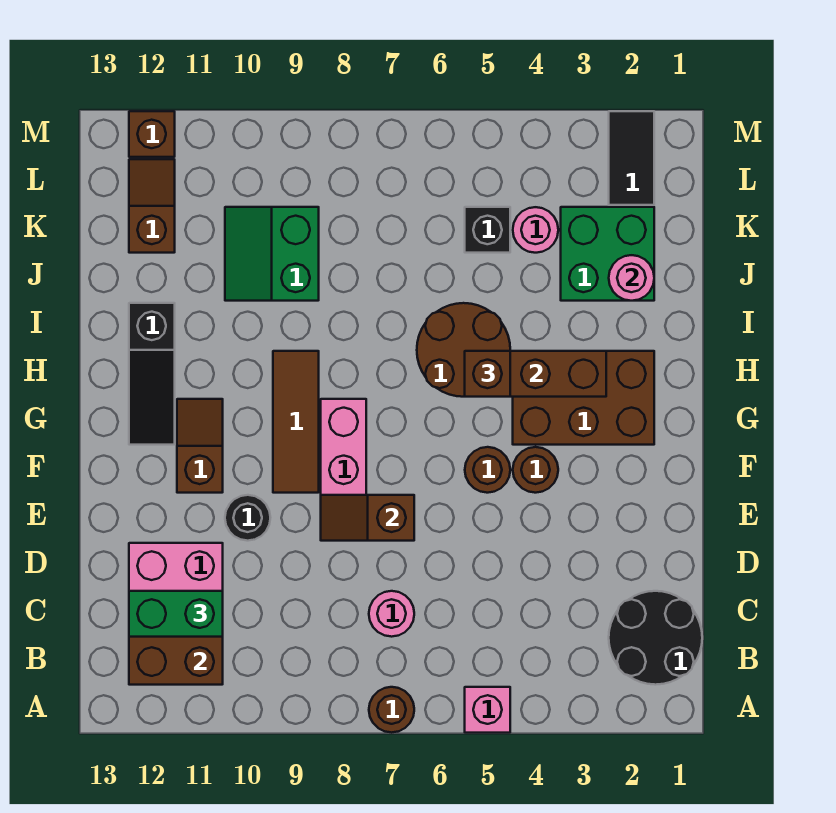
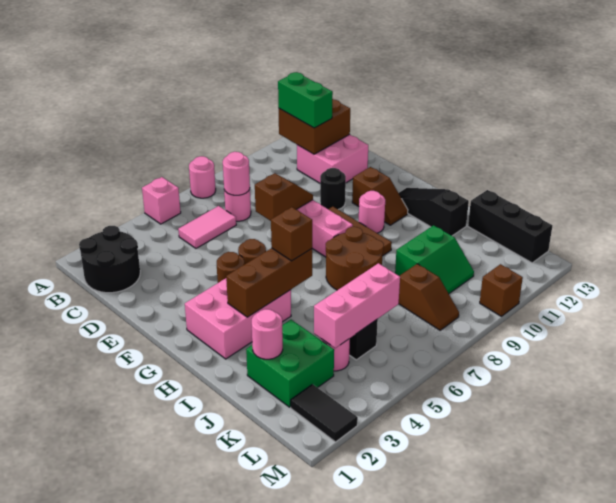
brown round brick A7 level 1 -> pink round brick A7 level 1
none -> pink tile C5:C6 level 1
none -> pink round brick C7 level 2
green brick C11:C12 level 3 -> green brick B11:C11 level 3
brown brick G2:H4 level 1 -> pink brick G2:H4 level 1
none -> pink round brick G10 level 1
brown round brick H5:I6 level 1 -> brown round brick H7:I8 level 1
green slope J9:K10 level 1 top 9 -> green slope J9:K10 level 1 top J
none -> black brick J13:L13 level 1
none -> pink brick K4:K6 level 2
brown slope K12:L12 level 1 top K -> brown slope K8:L8 level 1 top K
brown brick M12 level 1 -> brown brick M10 level 1

